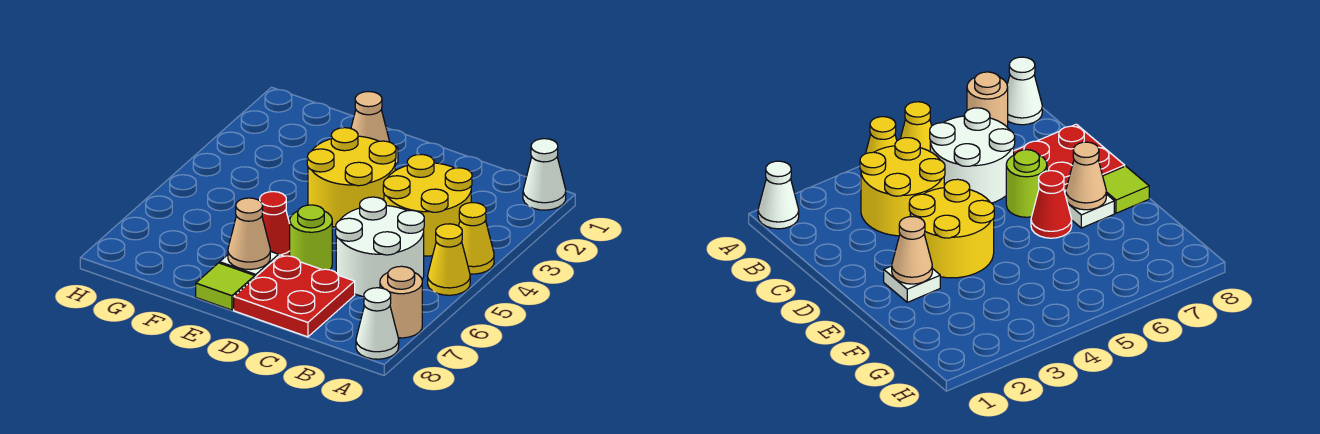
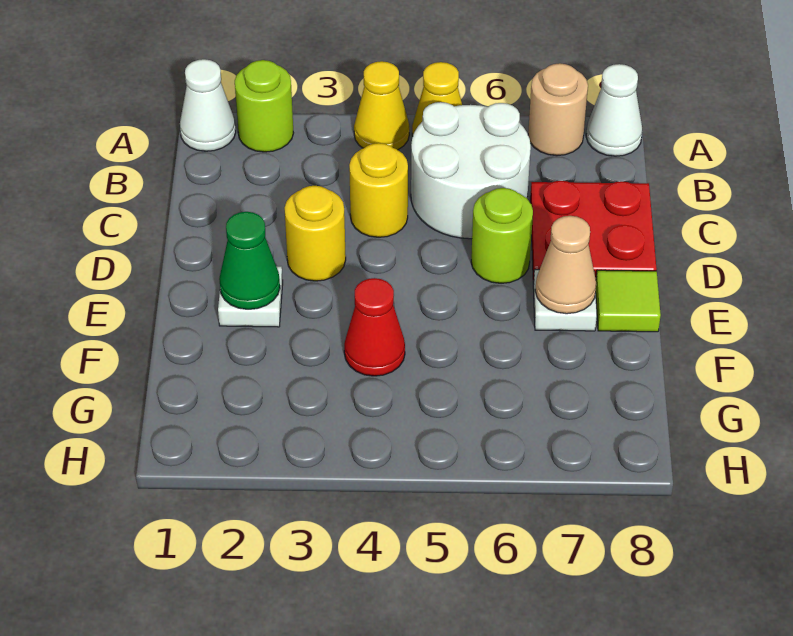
none -> lime round brick A2 level 1
yellow round brick B3:C4 level 1 -> yellow round brick C4 level 1
yellow round brick D3:E4 level 1 -> yellow round brick D3 level 1
tan cone E2 level 2 -> green cone E2 level 2
red cone E6 level 1 -> red cone F4 level 1

